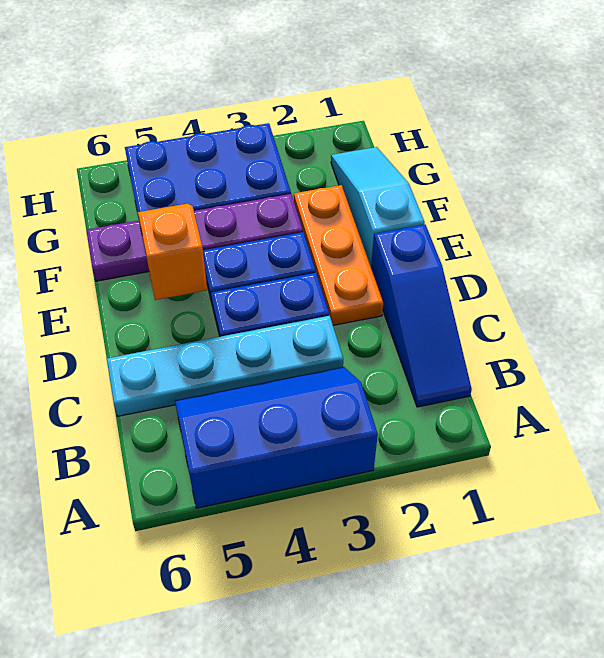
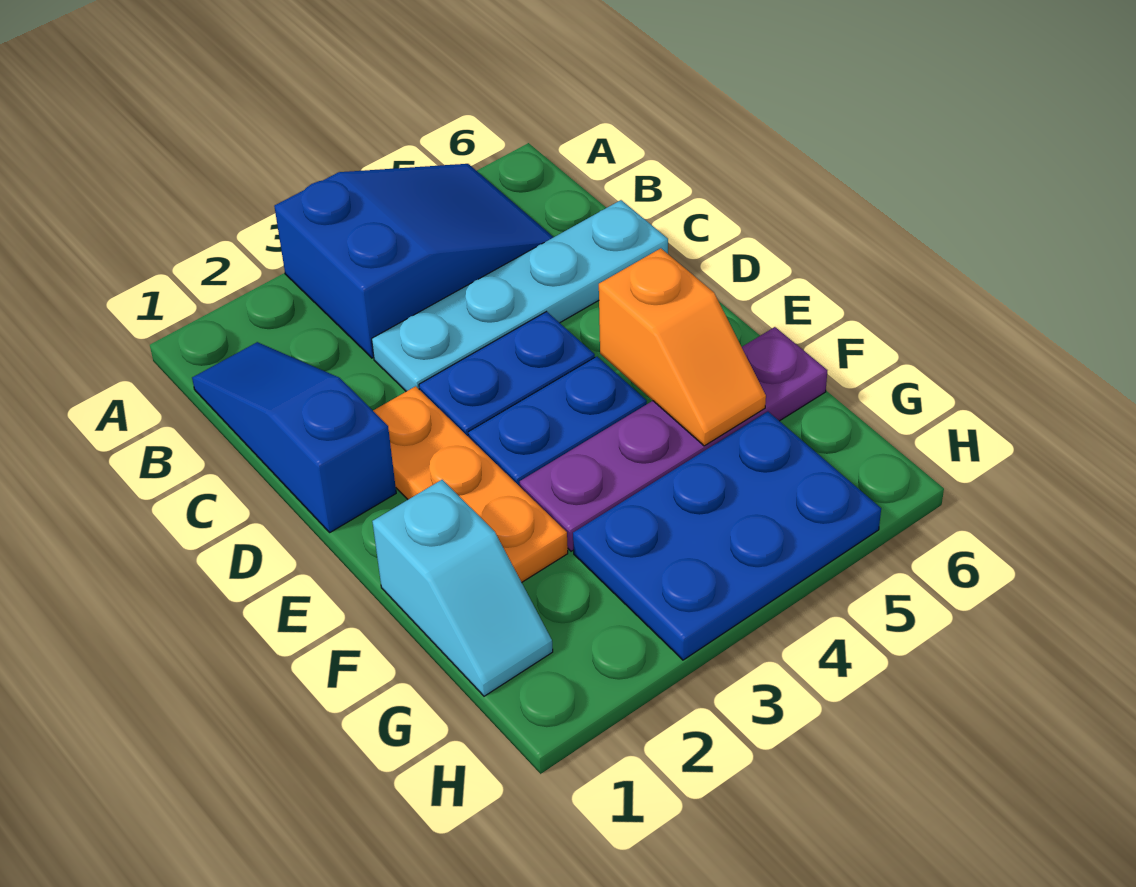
blue slope A3:B5 level 1 top A -> blue slope A3:B5 level 1 top 3
cyan slope E1:G1 level 1 top E -> cyan slope F1:G1 level 1 top F

